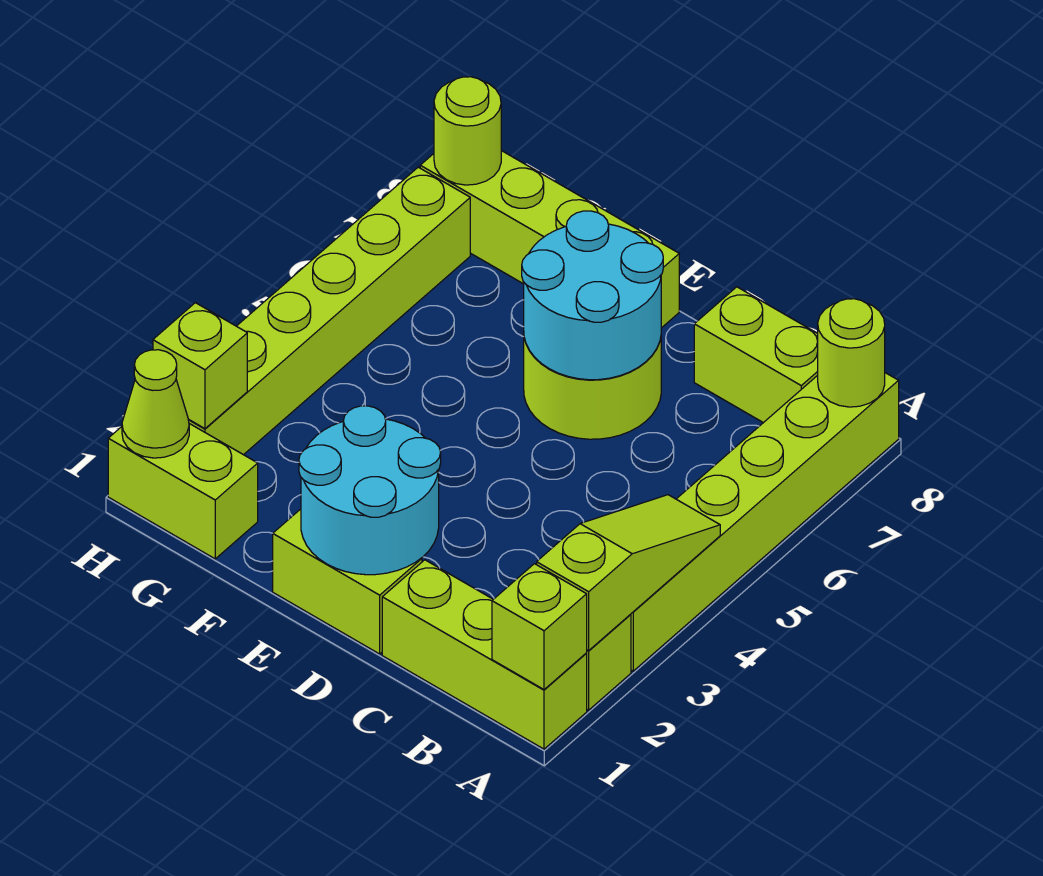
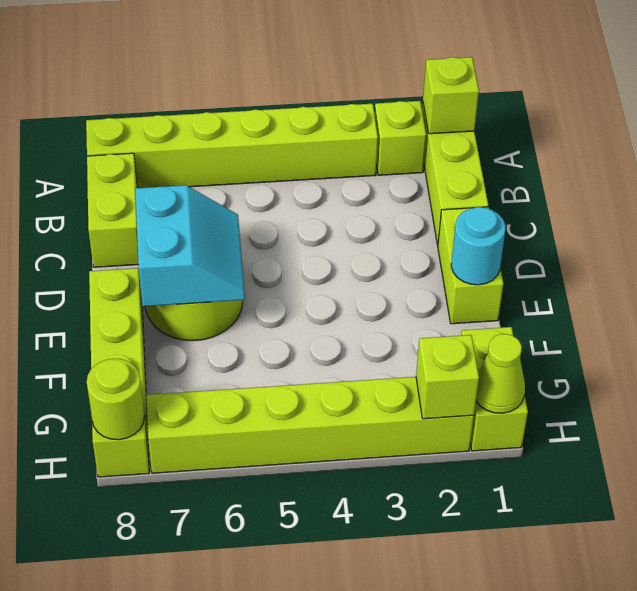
lime slope A2:A4 level 2 top 2 -> none
lime round brick A8 level 2 -> none
cyan round brick D1:E2 level 2 -> cyan round brick E1 level 2
cyan round brick D6:E7 level 2 -> cyan slope D6:E7 level 2 top 7

